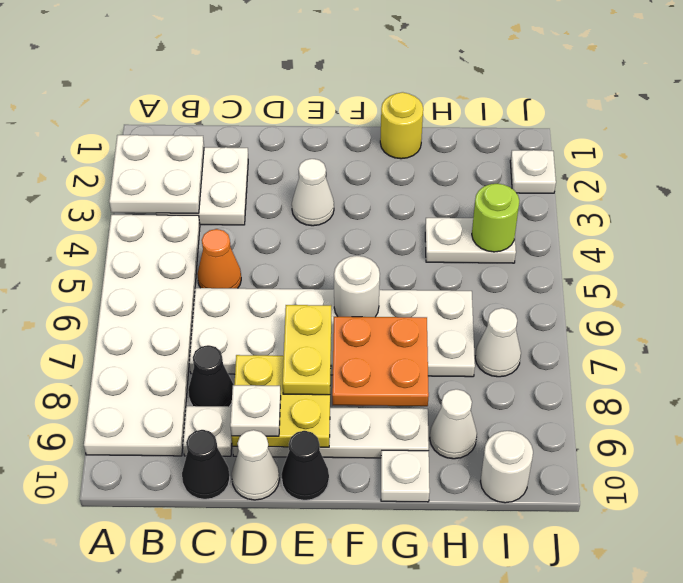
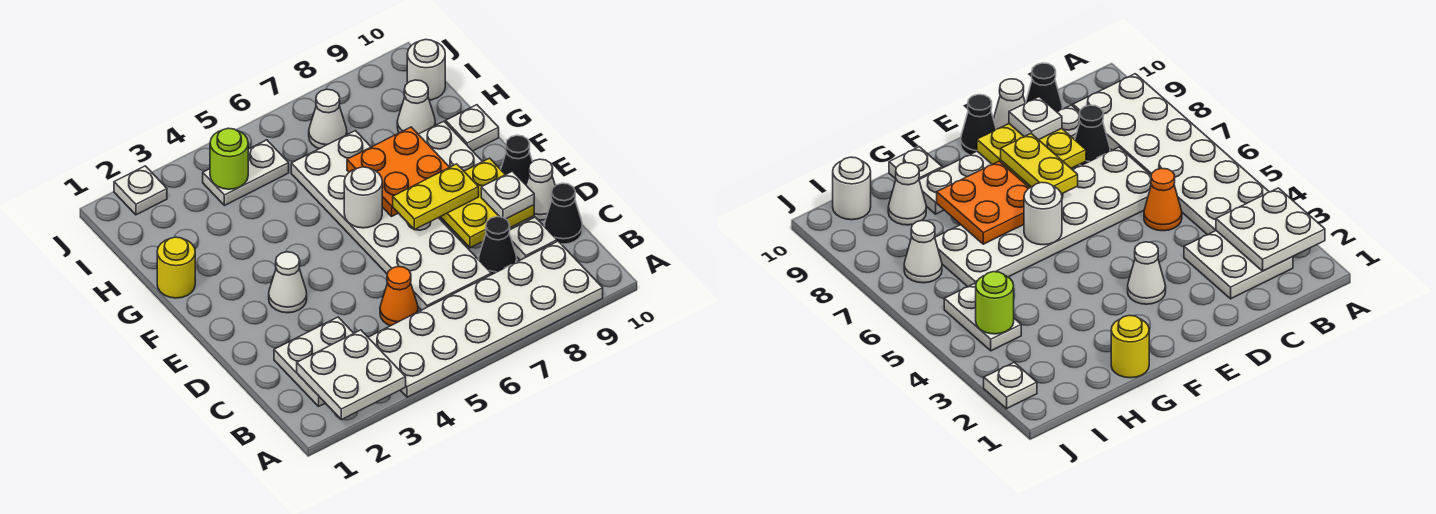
white plate H4:I4 level 1 -> white plate I4:I5 level 1

